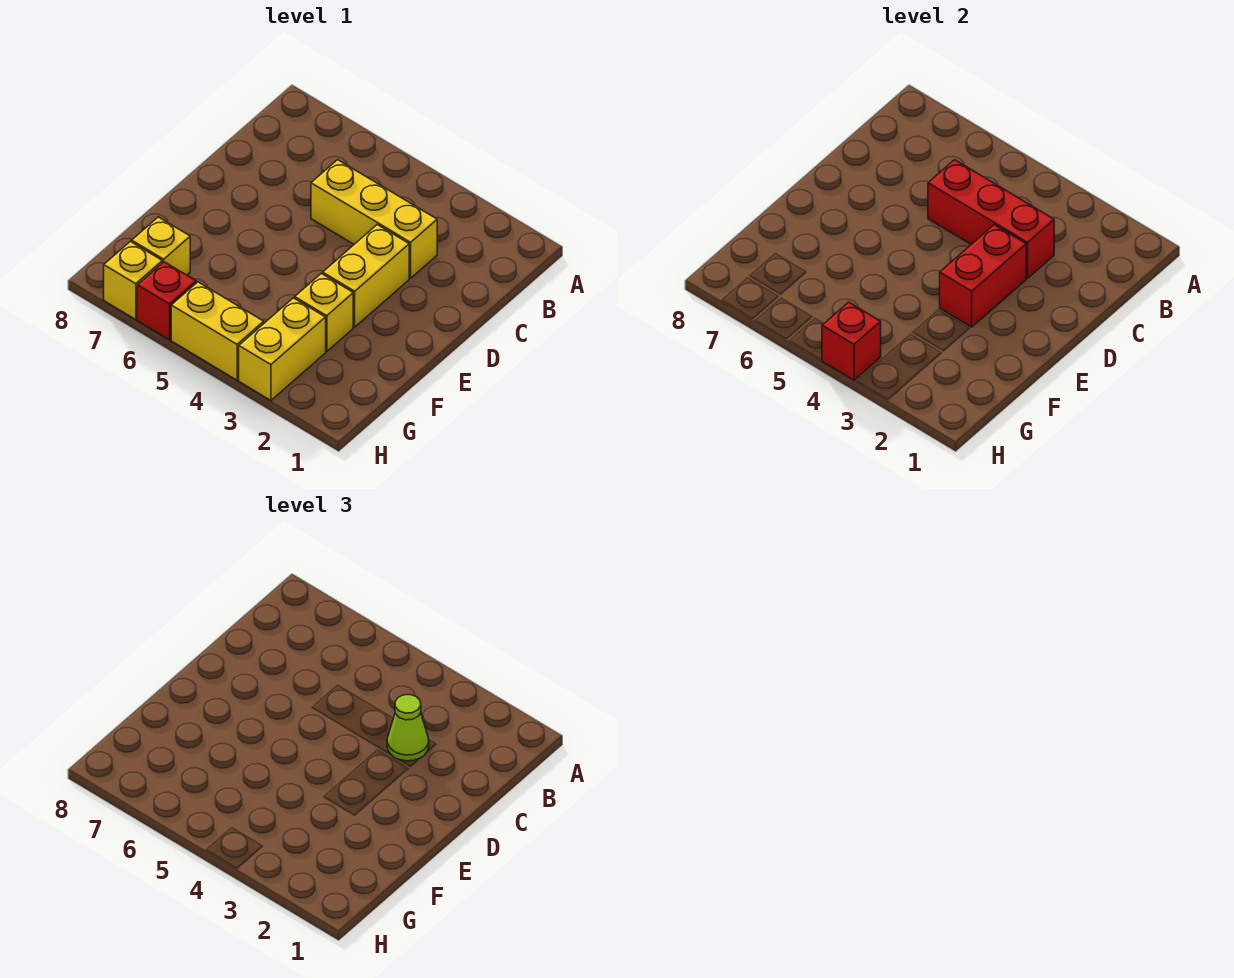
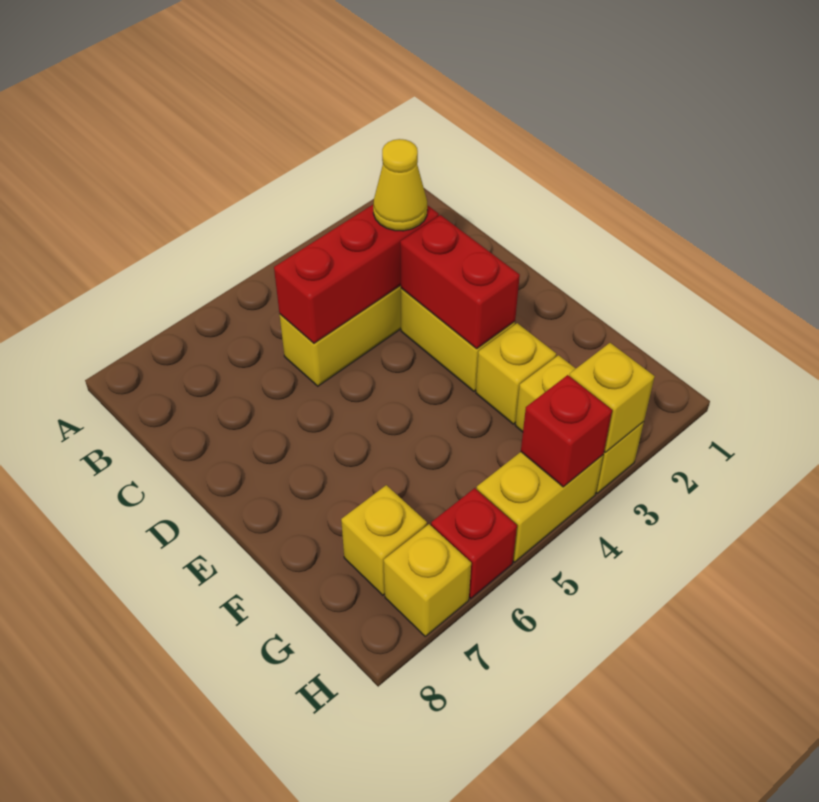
lime cone C3 level 3 -> yellow cone C3 level 3
none -> yellow brick H3 level 2

